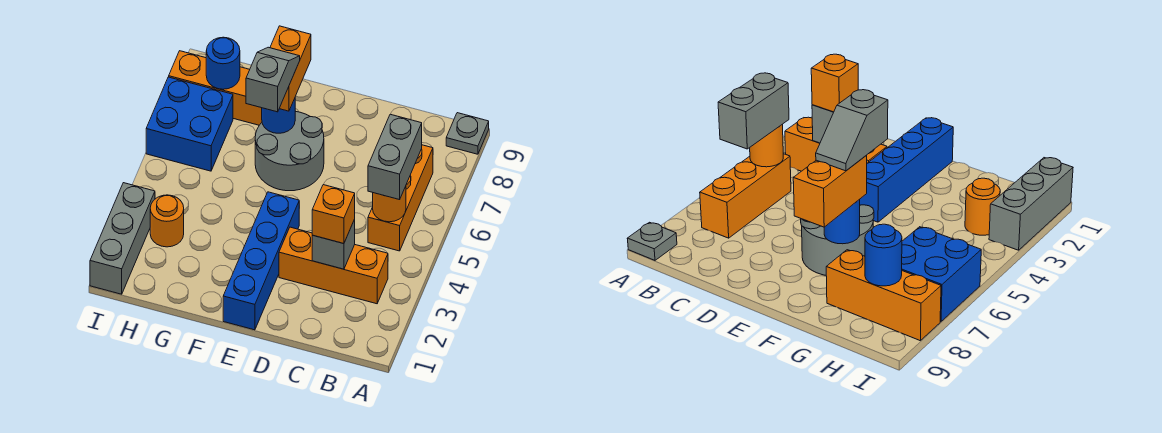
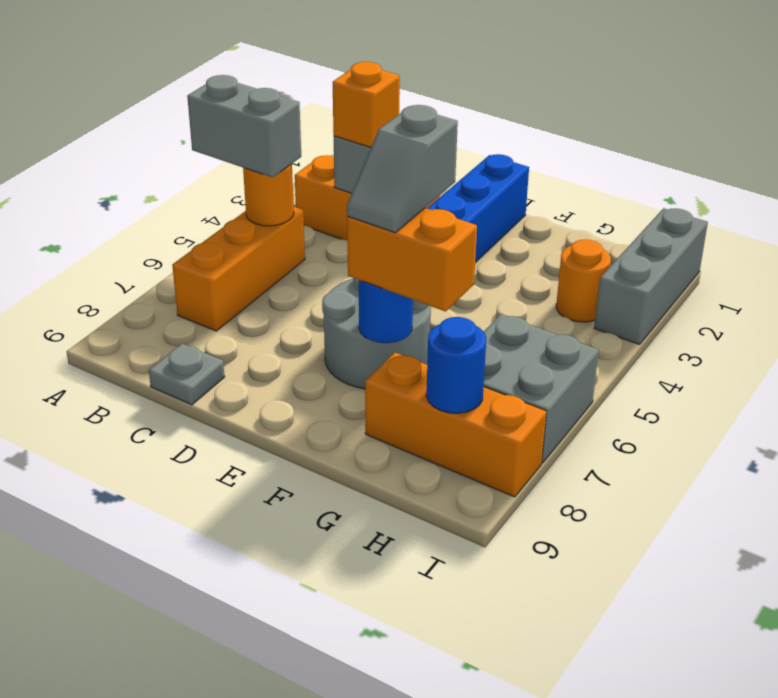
grey plate A9 level 1 -> grey plate C9 level 1
grey brick B5:B6 level 3 -> grey brick A5:B5 level 3
orange brick F7:F8 level 3 -> orange brick F7:G7 level 3
blue brick H6:I7 level 1 -> grey brick H6:I7 level 1

